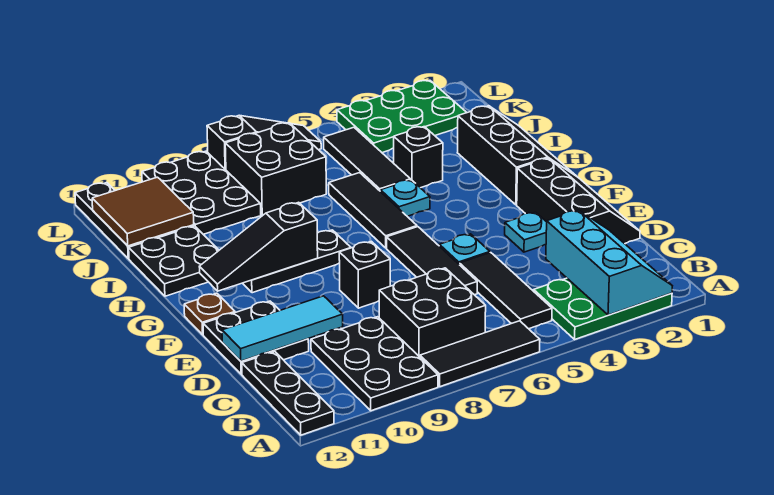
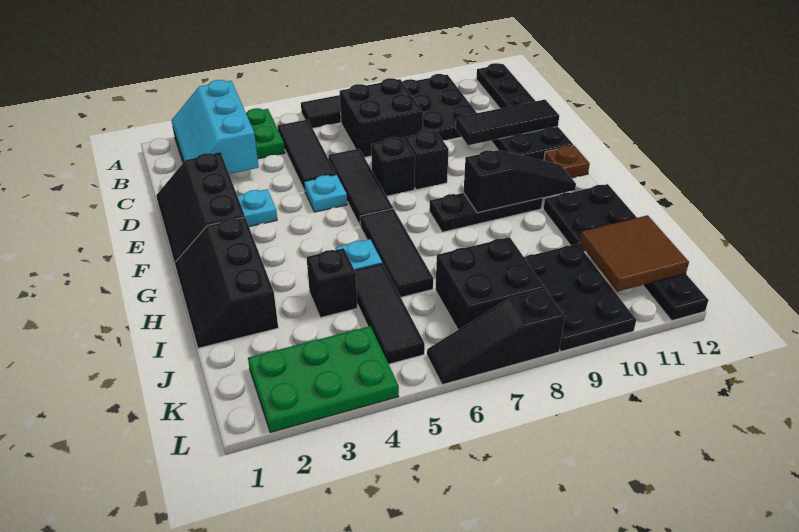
cyan tile D10:D12 level 2 -> black tile D10:D12 level 2
none -> black brick E7 level 1

